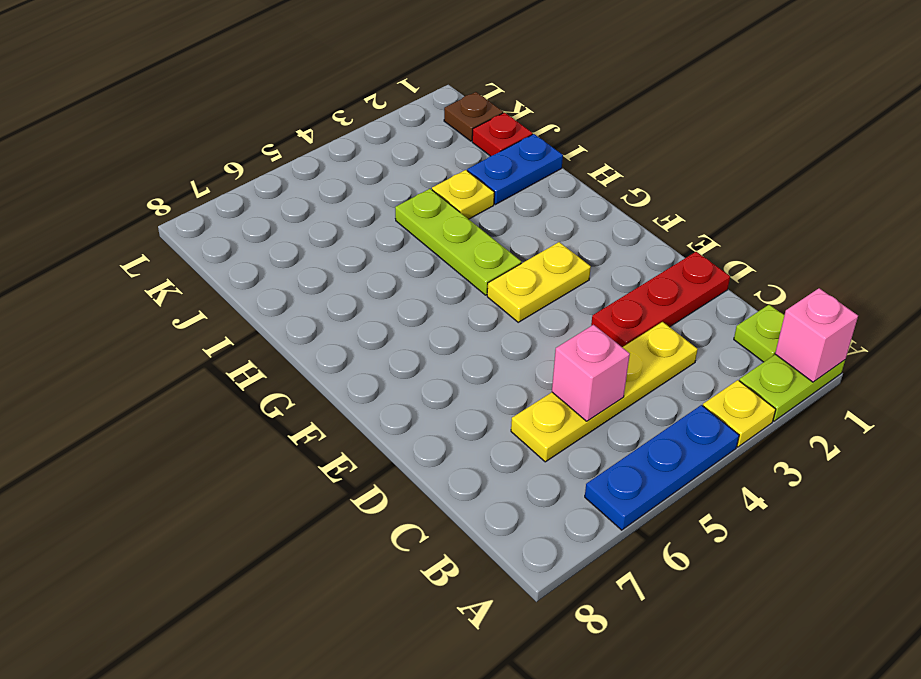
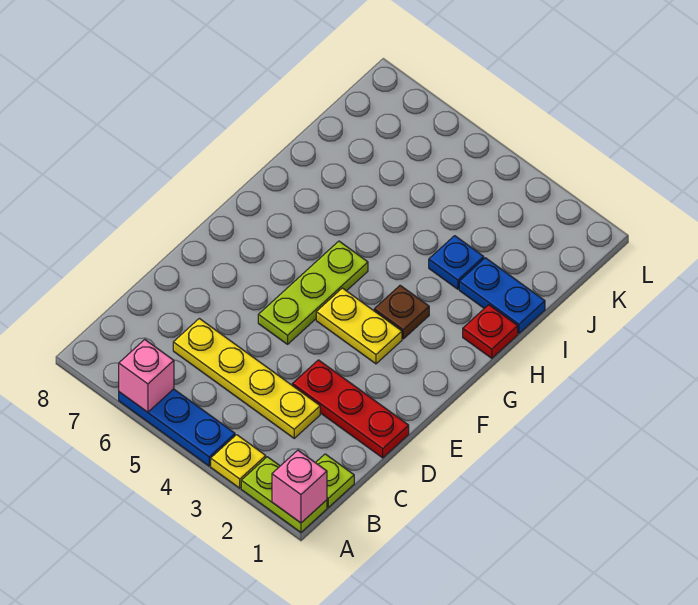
pink brick C5 level 2 -> pink brick A6 level 2
lime plate G4:I4 level 1 -> lime plate E5:G5 level 1
yellow plate I3 level 1 -> blue plate I3 level 1
red plate J1 level 1 -> red plate H1 level 1
brown plate K1 level 1 -> brown plate G3 level 1

